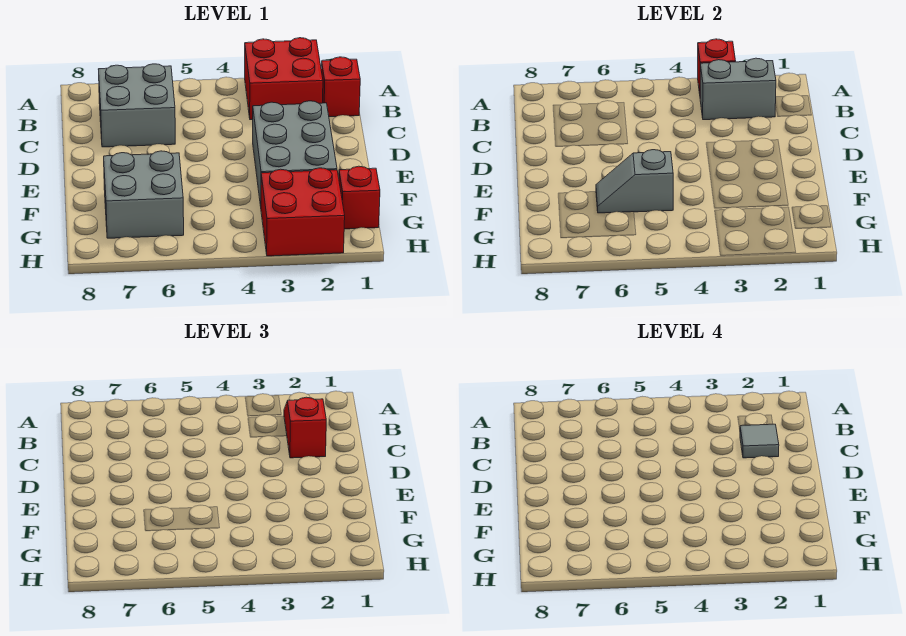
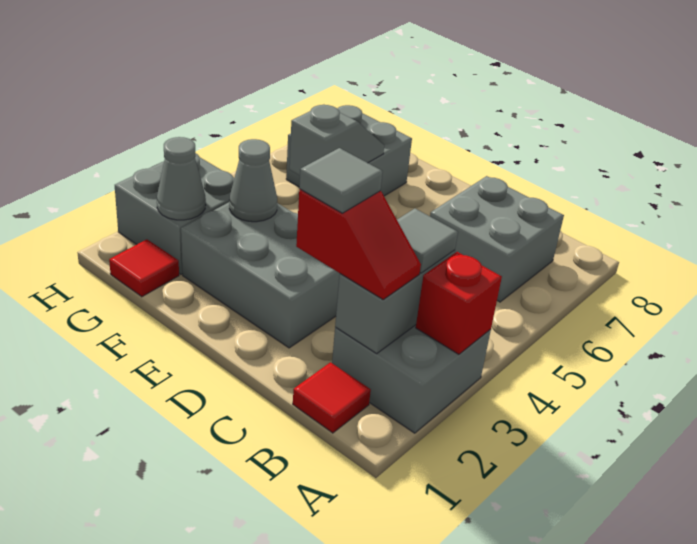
red brick A2:B3 level 1 -> grey brick A2:B3 level 1
red brick B1 level 1 -> red tile B1 level 1
none -> grey tile B3 level 3
none -> grey cone F3 level 2
red brick G1 level 1 -> red tile G1 level 1
red brick G2:H3 level 1 -> grey brick G2:H3 level 1
none -> grey cone G2 level 2

